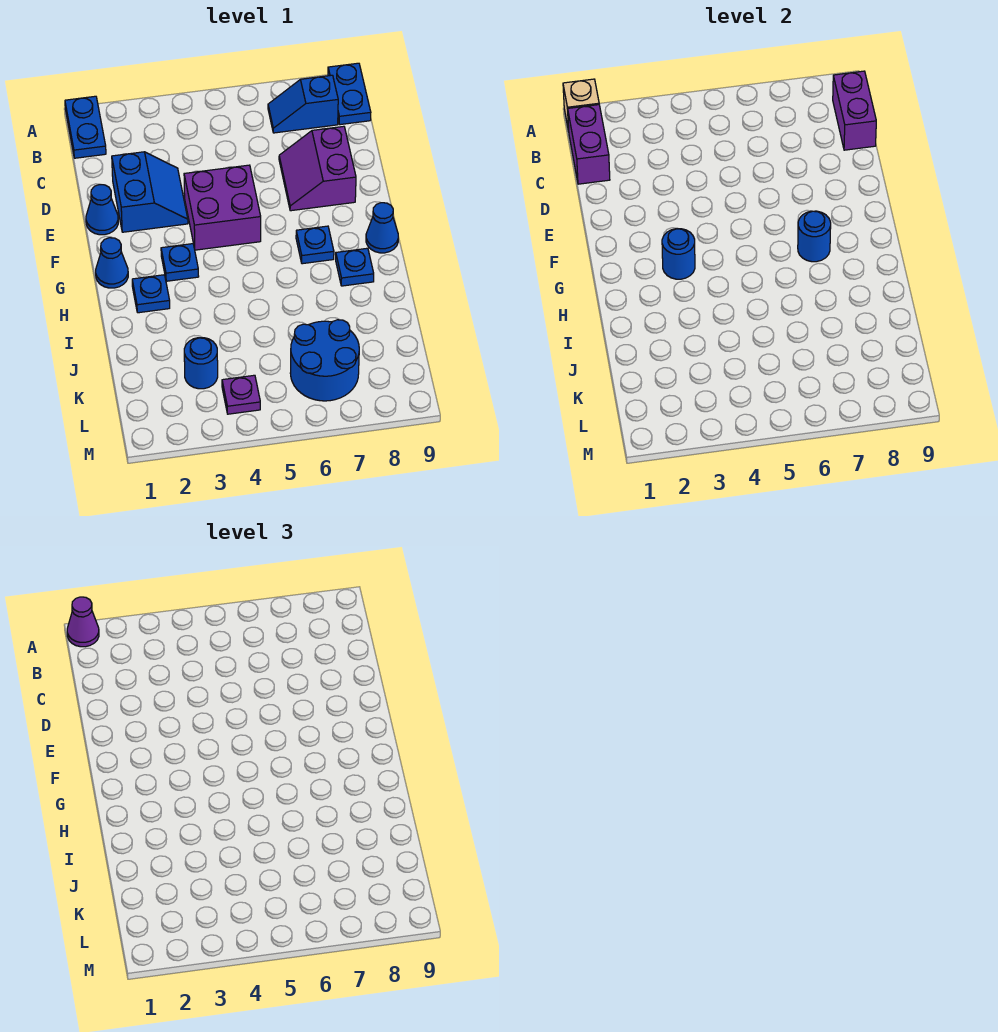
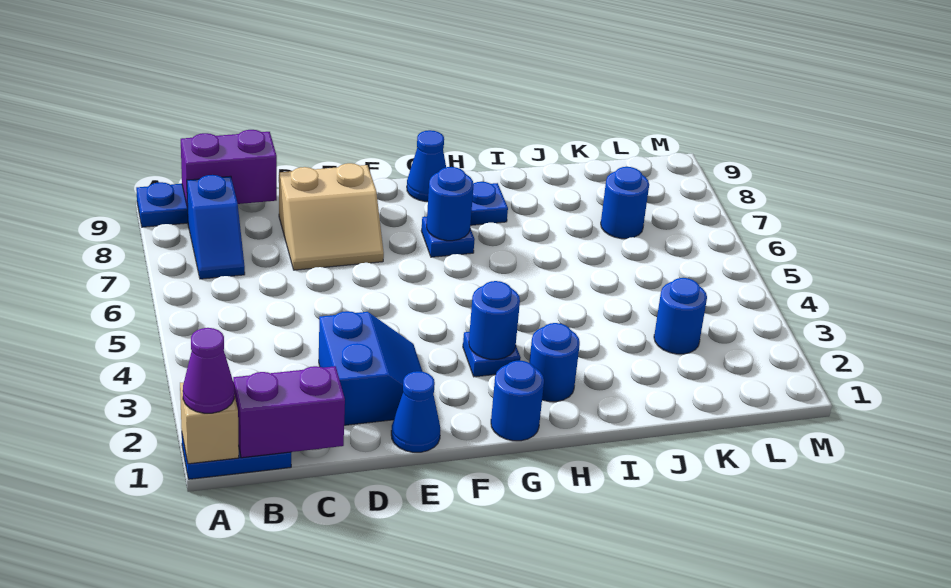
blue slope D2:E3 level 1 top 2 -> blue slope D2:E3 level 1 top D
purple slope D7:E8 level 1 top 8 -> tan slope D7:E8 level 1 top 8
purple brick E4:F5 level 1 -> none
blue cone G1 level 1 -> blue round brick G1 level 1
blue plate H2 level 1 -> blue round brick H2 level 1
blue round brick K6:L7 level 1 -> blue round brick K7 level 1
purple plate L4 level 1 -> none

